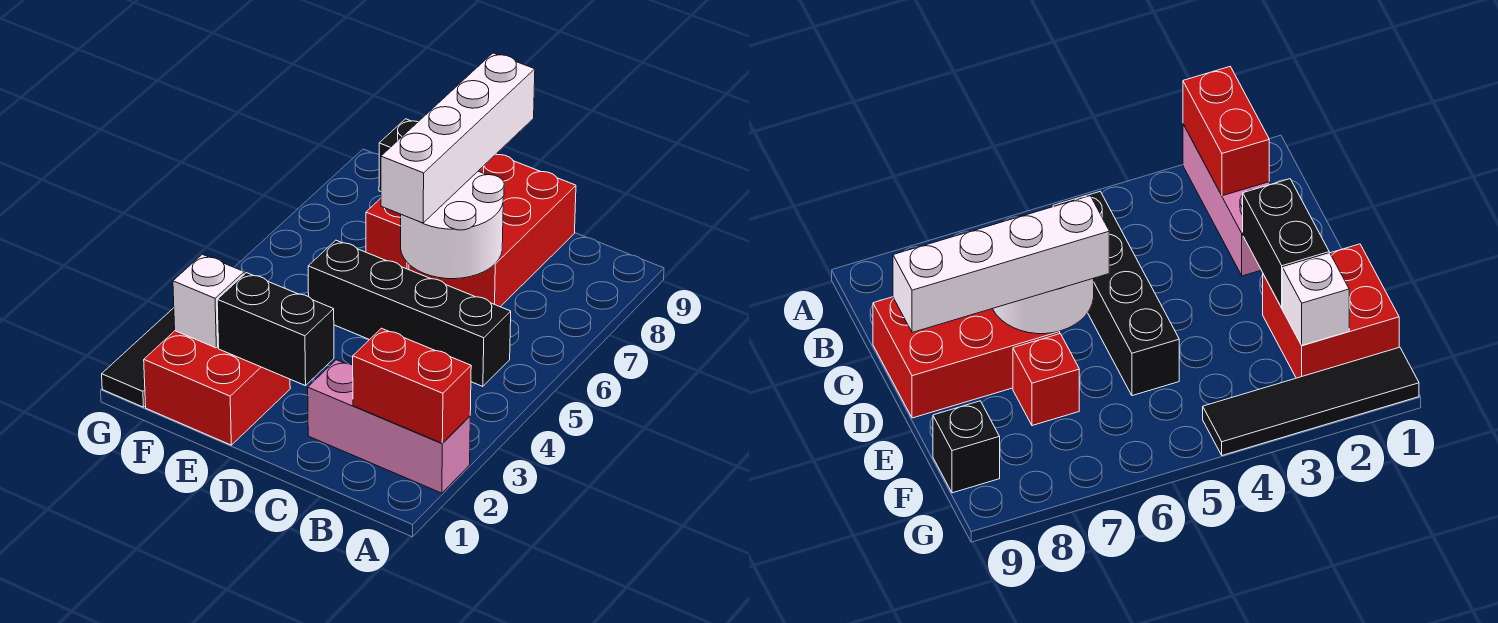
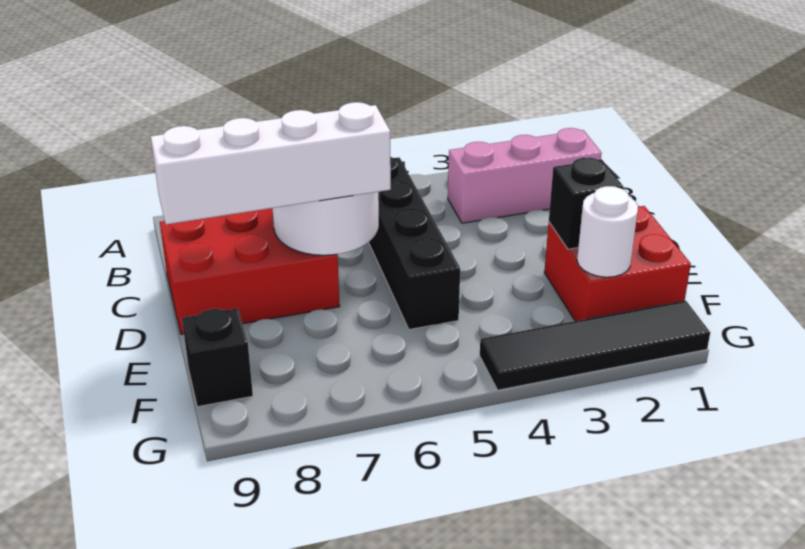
pink brick A2:C2 level 1 -> pink brick B1:B3 level 1
red brick A2:B2 level 2 -> none
black brick D2:E2 level 2 -> black brick E2 level 2
red brick E7 level 1 -> none
white brick F2 level 2 -> white round brick F2 level 2

